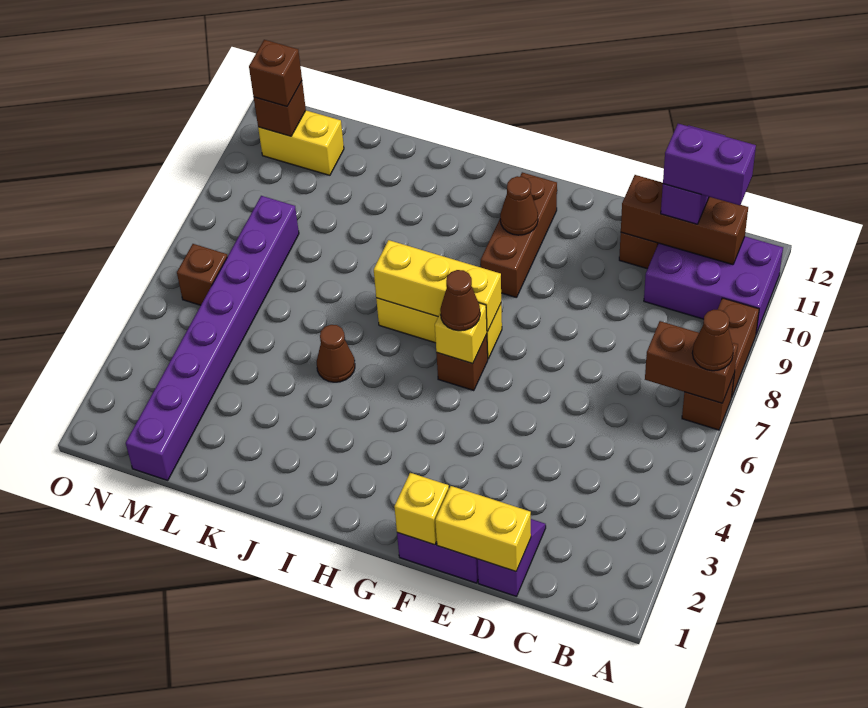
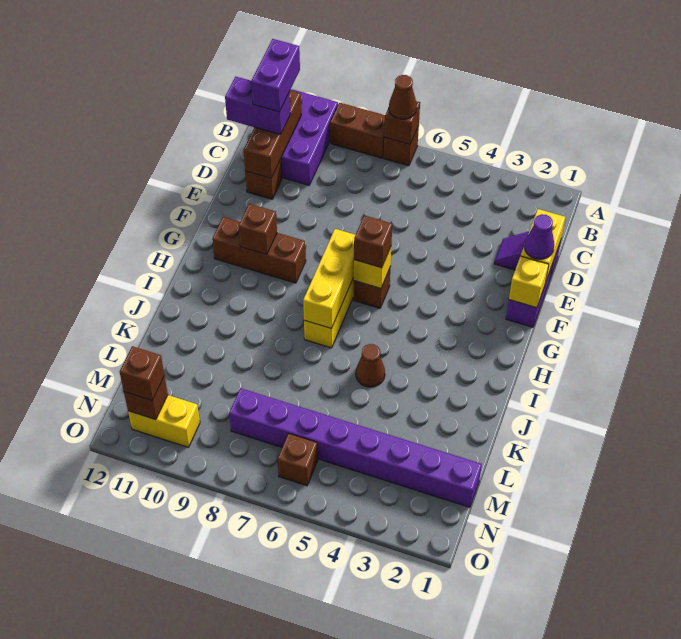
brown brick A7:B7 level 2 -> brown brick A7 level 2
none -> purple cone E1 level 3
brown cone G6 level 3 -> brown brick G6 level 3
brown cone G10 level 2 -> brown brick G10 level 2
yellow brick M11:N11 level 1 -> yellow brick N10:N11 level 1

